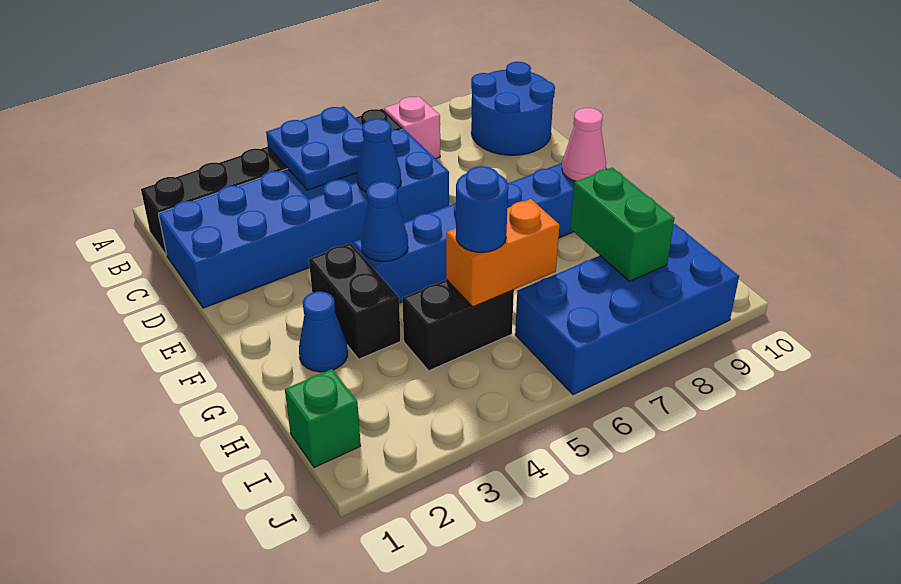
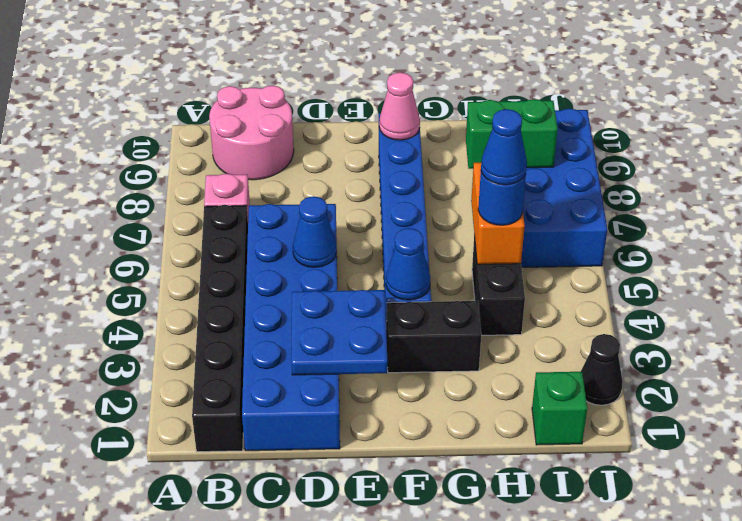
blue plate B4:C5 level 2 -> blue plate D2:E3 level 2
blue round brick B9:C10 level 1 -> pink round brick B9:C10 level 1
blue cone G2 level 1 -> blue cone H5 level 4
none -> black cone J2 level 1

